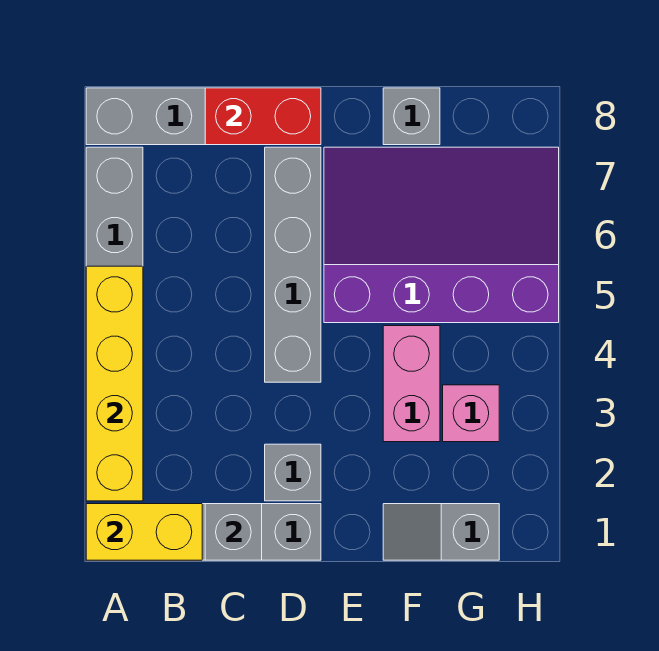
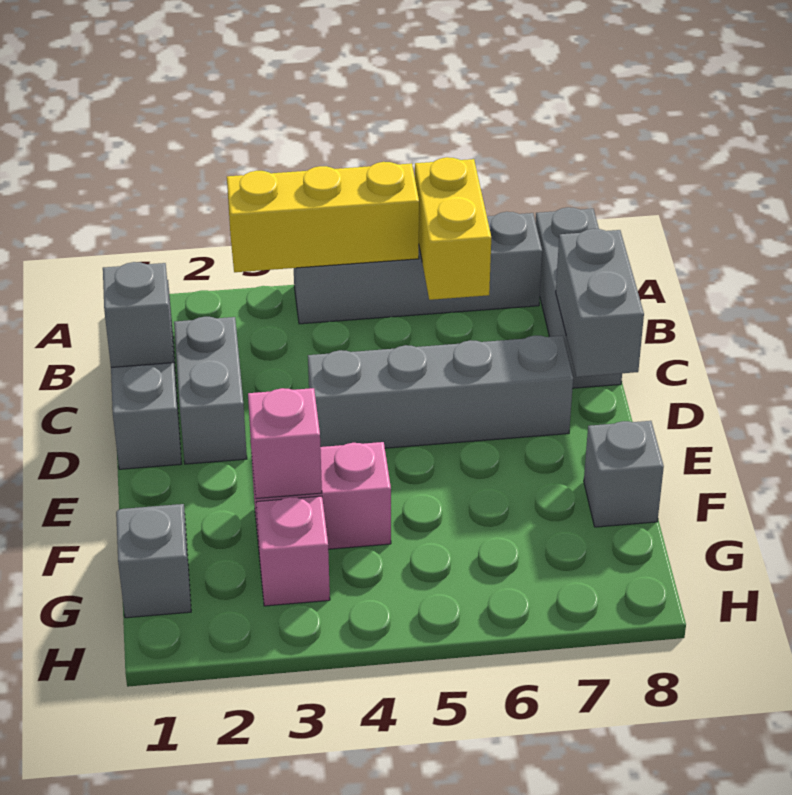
yellow brick A1:B1 level 2 -> yellow brick A6:B6 level 2
yellow brick A2:A5 level 2 -> yellow brick A3:A5 level 2
red brick C8:D8 level 2 -> grey brick C8:D8 level 2
grey brick D2 level 1 -> grey brick C2:D2 level 1
purple slope E5:H7 level 1 top 5 -> none
none -> pink brick F3 level 2

